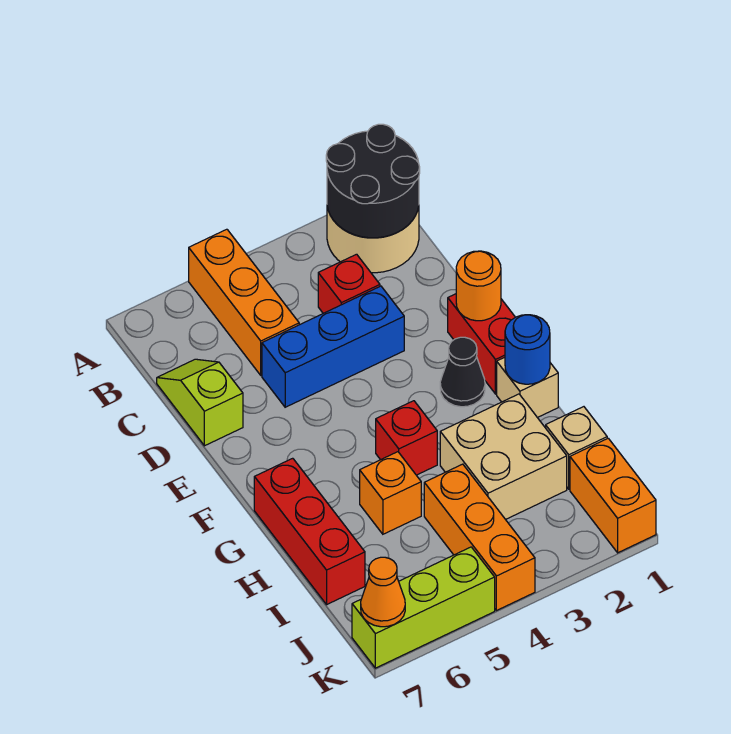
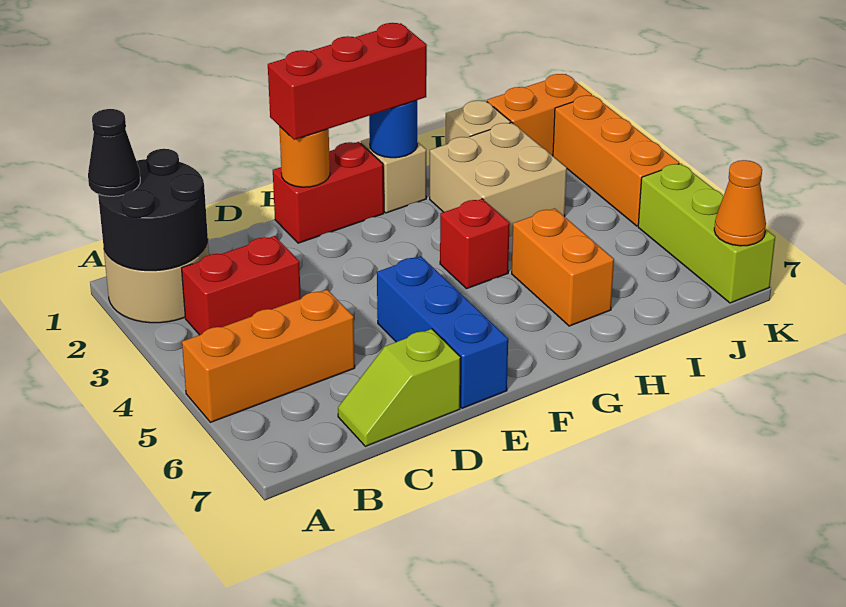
red brick C3 level 1 -> red brick B3:C3 level 1
blue brick D3:D5 level 1 -> blue brick E5:E7 level 1
black cone F2 level 1 -> black cone A1 level 3
red brick G7:I7 level 1 -> red brick E1:G1 level 3
orange brick H5 level 1 -> orange brick H5:H6 level 1
orange brick I4:K4 level 1 -> orange brick K2:K4 level 1

